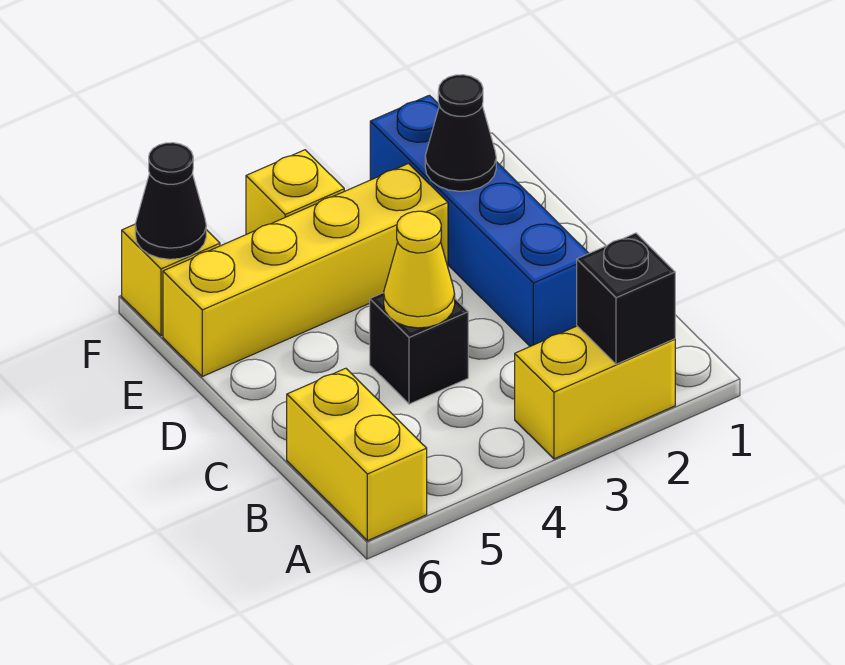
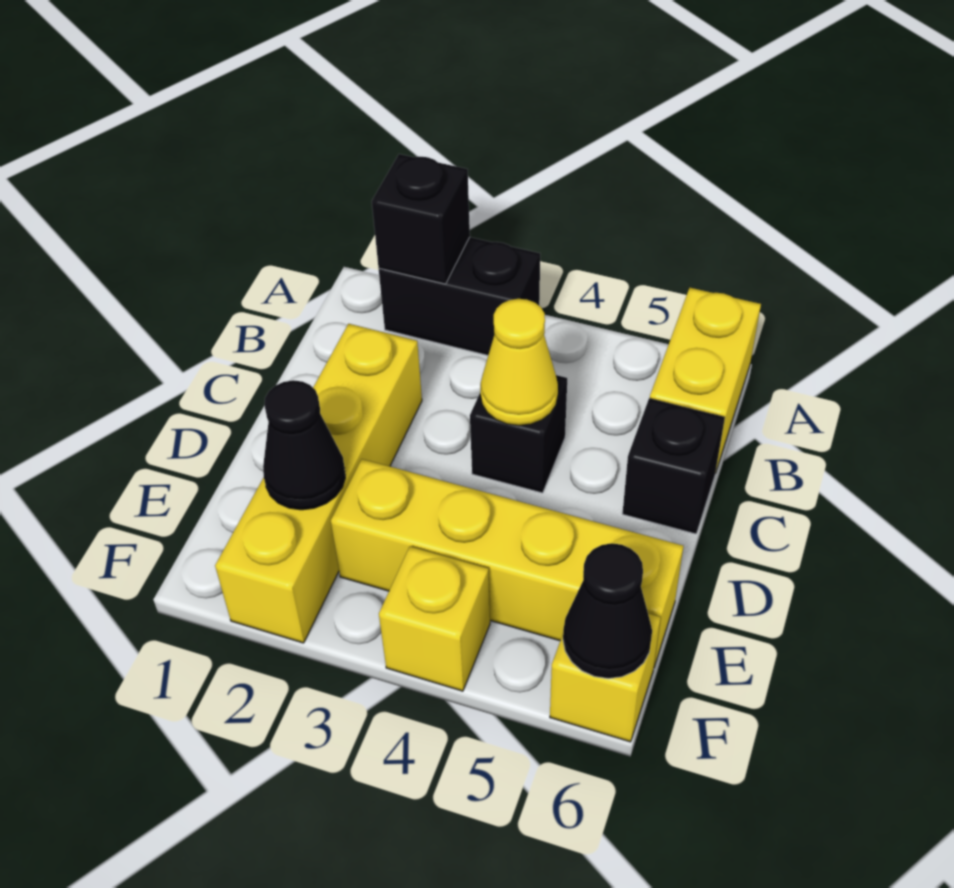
yellow brick A2:A3 level 1 -> black brick A2:A3 level 1
blue brick C2:F2 level 1 -> yellow brick C2:F2 level 1
none -> black brick C6 level 1

